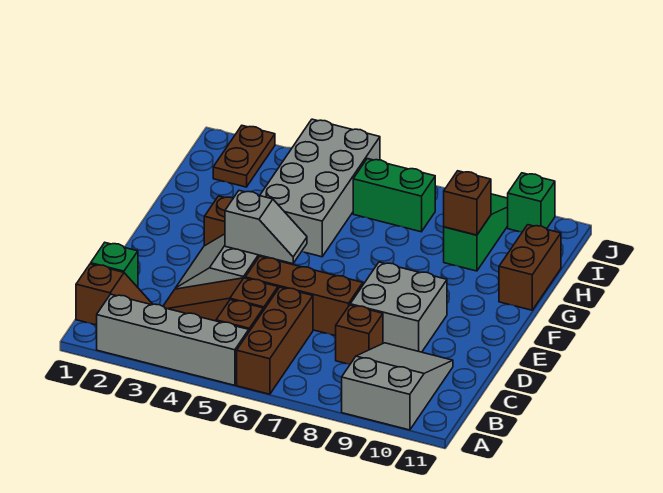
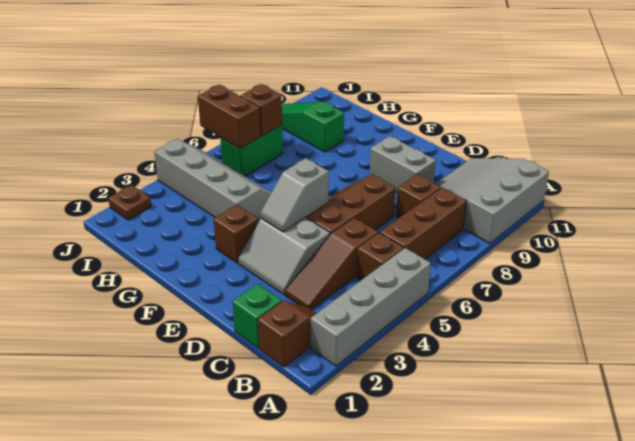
brown brick A6:C6 level 1 -> brown brick B6:B8 level 1
grey slope A9:C10 level 1 top A -> grey slope A9:C11 level 1 top A
grey brick D8:E9 level 1 -> grey brick D9:E9 level 1
grey slope E4:E5 level 2 top 4 -> grey slope E4:E5 level 2 top 5
grey brick G4:J5 level 1 -> grey slope G4:J5 level 1 top 4
brown brick G11:H11 level 1 -> brown brick I6:J6 level 2
brown brick H9 level 2 -> brown brick I7 level 2
brown plate I2:J2 level 1 -> brown plate J2 level 1
green brick J10 level 1 -> none

